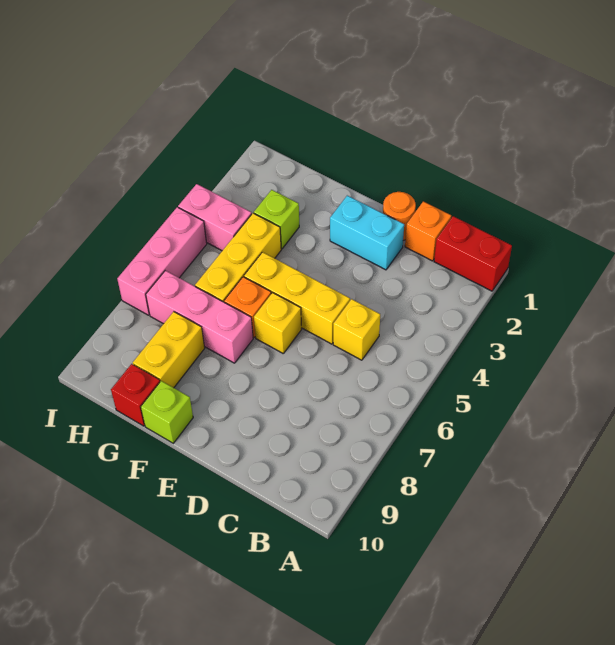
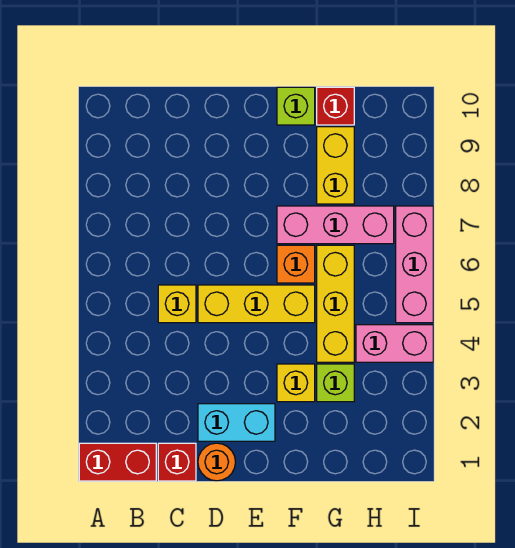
orange brick C1 level 1 -> red brick C1 level 1
yellow brick E6 level 1 -> yellow brick F3 level 1

